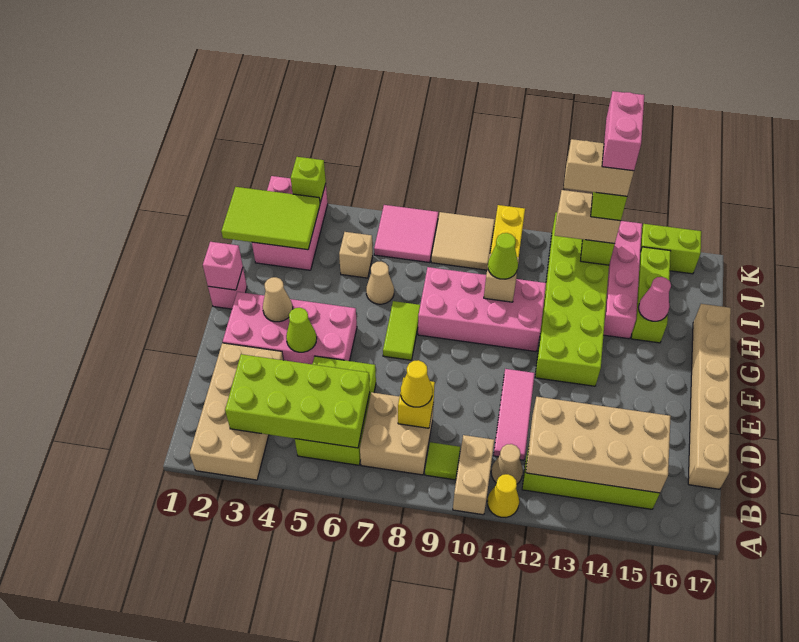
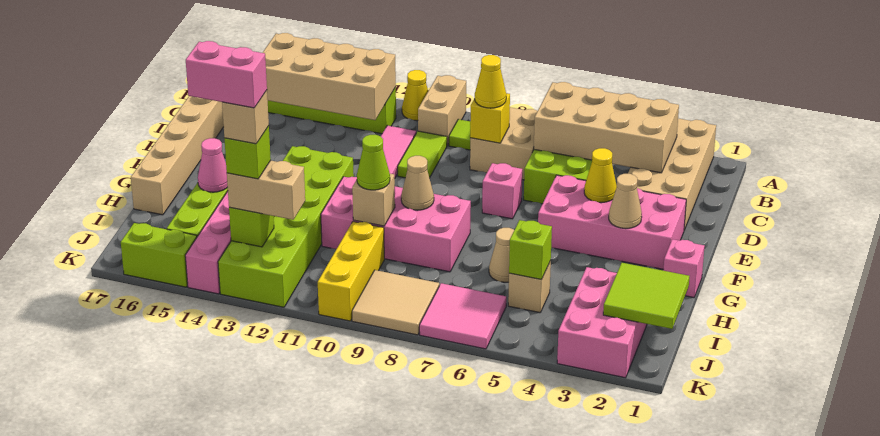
lime brick B3:C6 level 2 -> tan brick B3:C6 level 2
tan cone B11 level 1 -> tan cone G9 level 2
lime cone E4 level 2 -> yellow cone E4 level 2
lime tile F7:G7 level 1 -> lime tile C10:D10 level 1
pink brick G1 level 2 -> pink brick E7 level 1
lime tile I1:J3 level 2 -> lime tile I1:J2 level 2
tan brick J12:J13 level 5 -> tan brick J13 level 5
pink brick J13:K13 level 6 -> pink brick J13:J14 level 6
lime brick K3 level 2 -> lime brick I5 level 2

